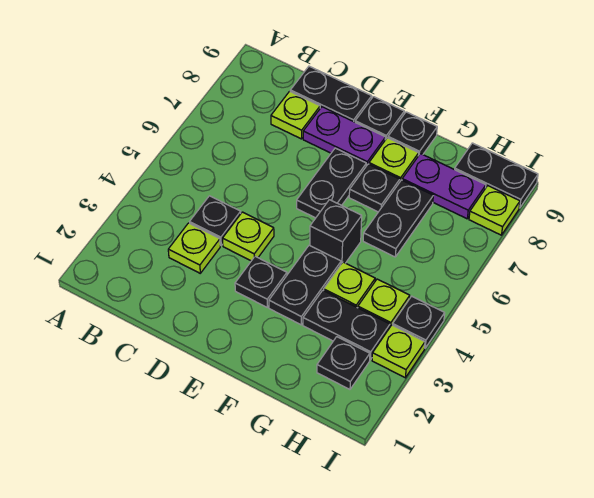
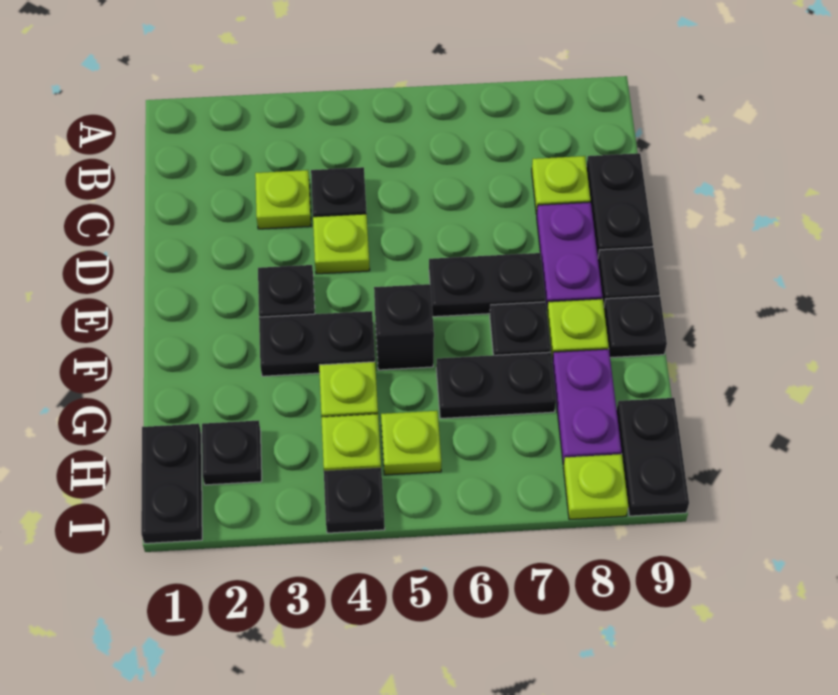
black plate G3:H3 level 1 -> black plate H1:I1 level 1
lime plate I3 level 1 -> lime plate H5 level 1

